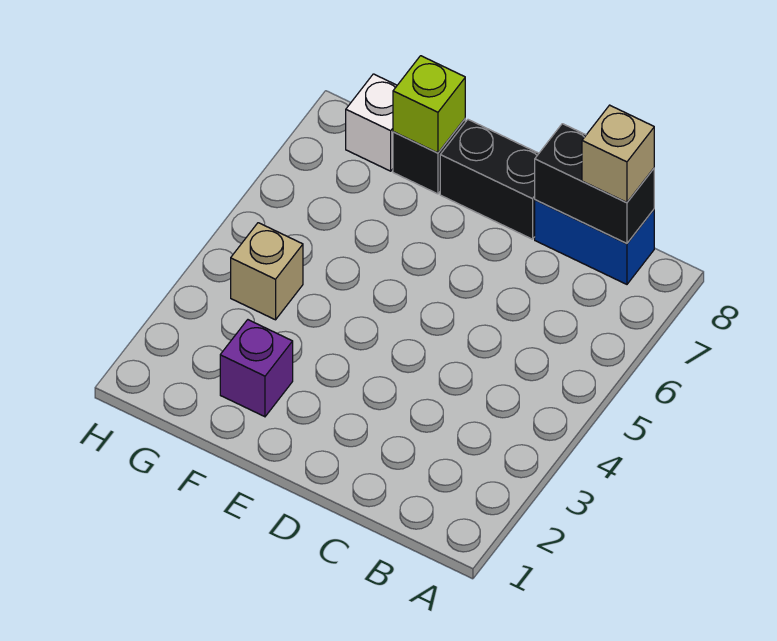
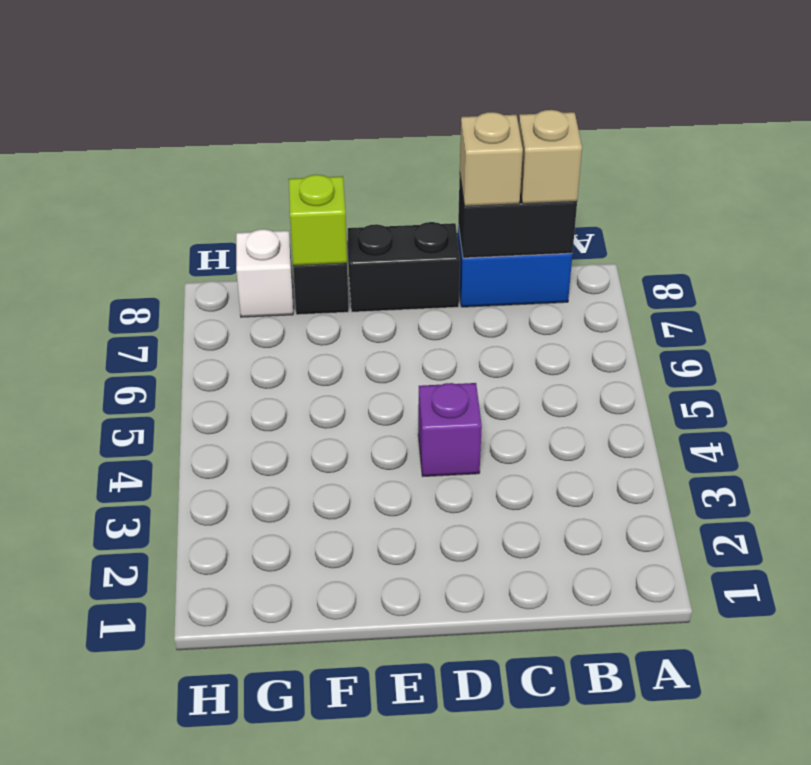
purple brick F2 level 1 -> purple brick D4 level 1
tan brick G4 level 1 -> tan brick C8 level 3

